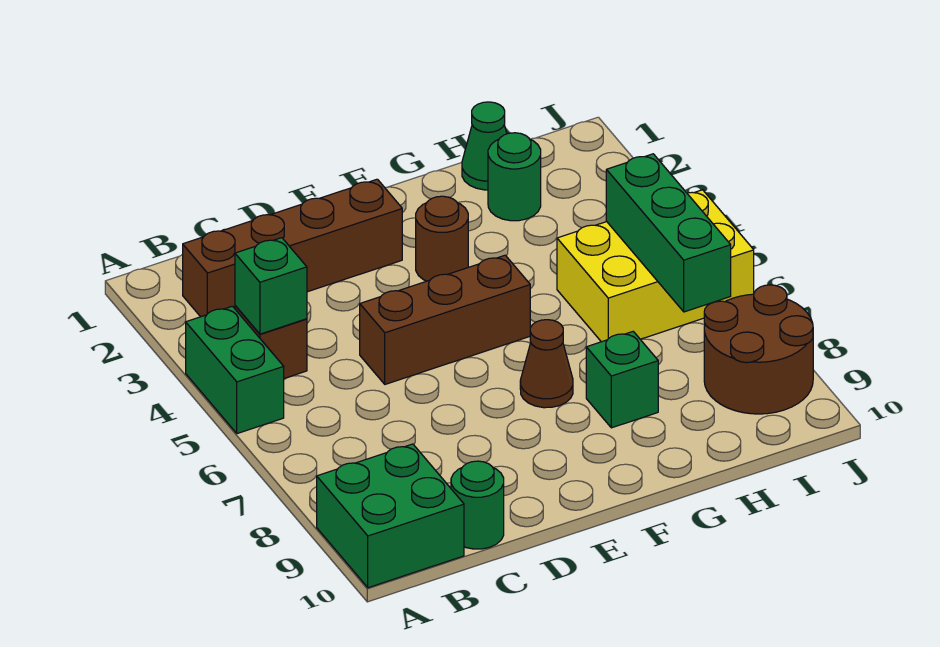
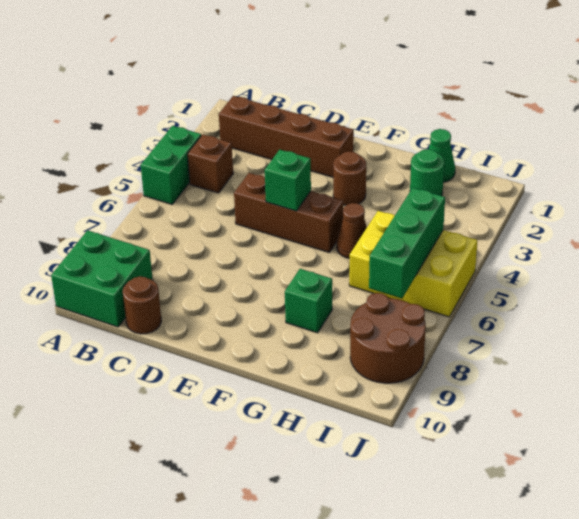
green brick B4 level 2 -> green brick E5 level 2
green round brick C10 level 1 -> brown round brick C10 level 1
brown cone F7 level 1 -> brown cone G5 level 1

